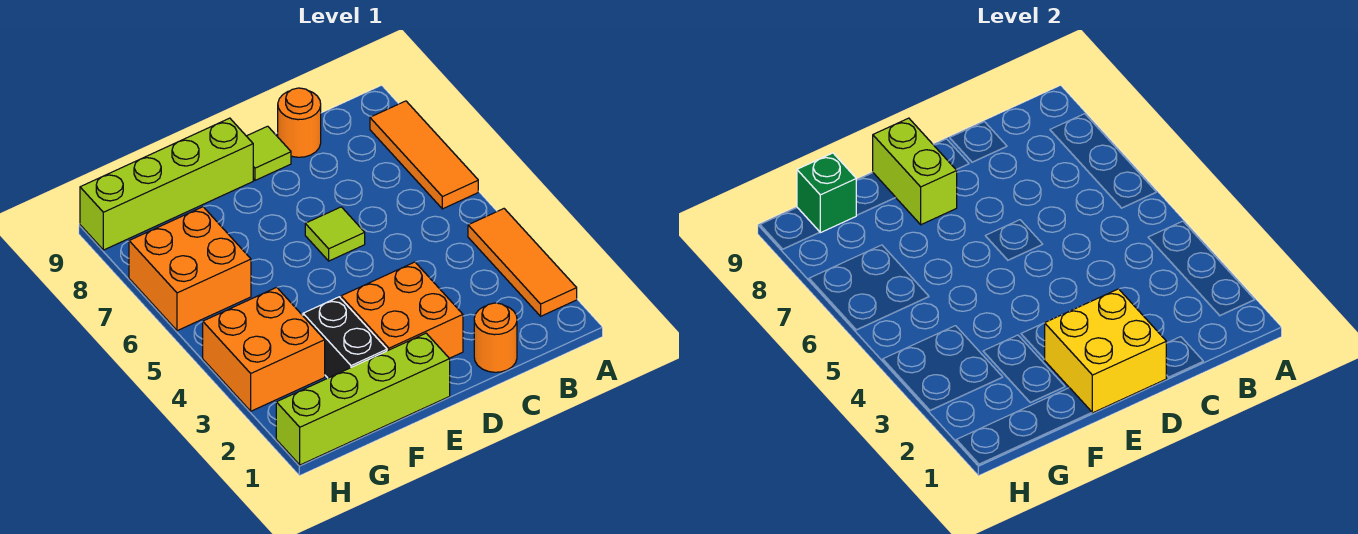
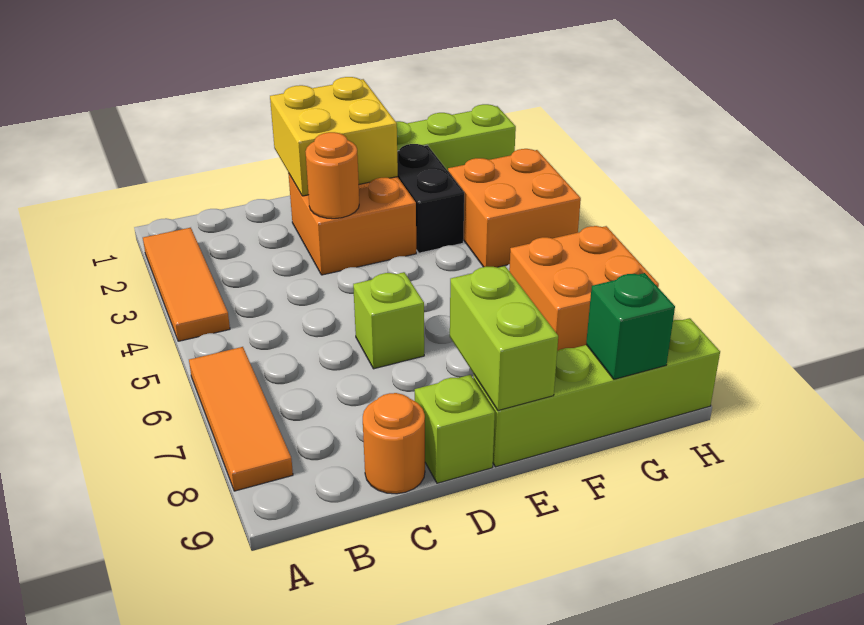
orange round brick C1 level 1 -> orange round brick D3 level 2
lime tile D6 level 1 -> lime brick D6 level 1
lime tile D9 level 1 -> lime brick D9 level 1

